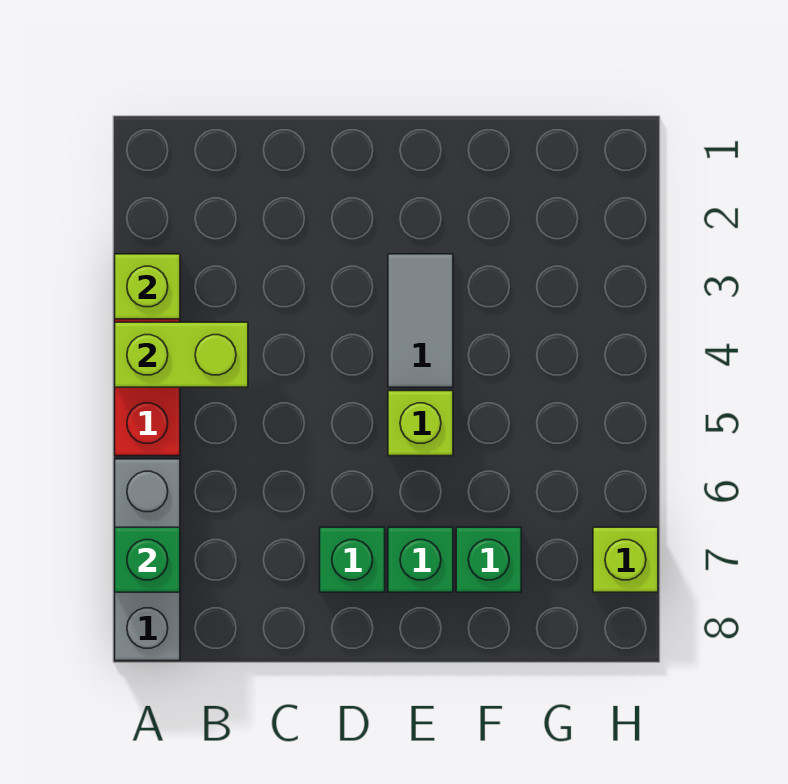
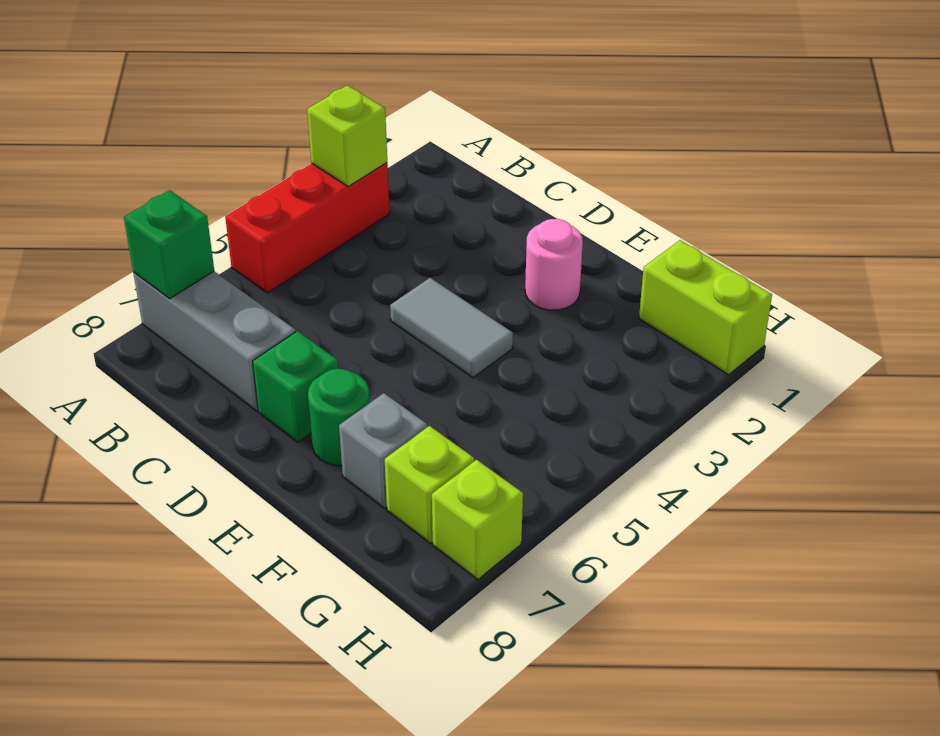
lime brick A4:B4 level 2 -> lime brick G1:H1 level 1
grey brick A6:A8 level 1 -> grey brick A7:C7 level 1
none -> pink round brick E2 level 1
grey tile E3:E4 level 1 -> grey tile D4:E4 level 1
lime brick E5 level 1 -> lime brick G7 level 1
green brick E7 level 1 -> green round brick E7 level 1
green brick F7 level 1 -> grey brick F7 level 1

